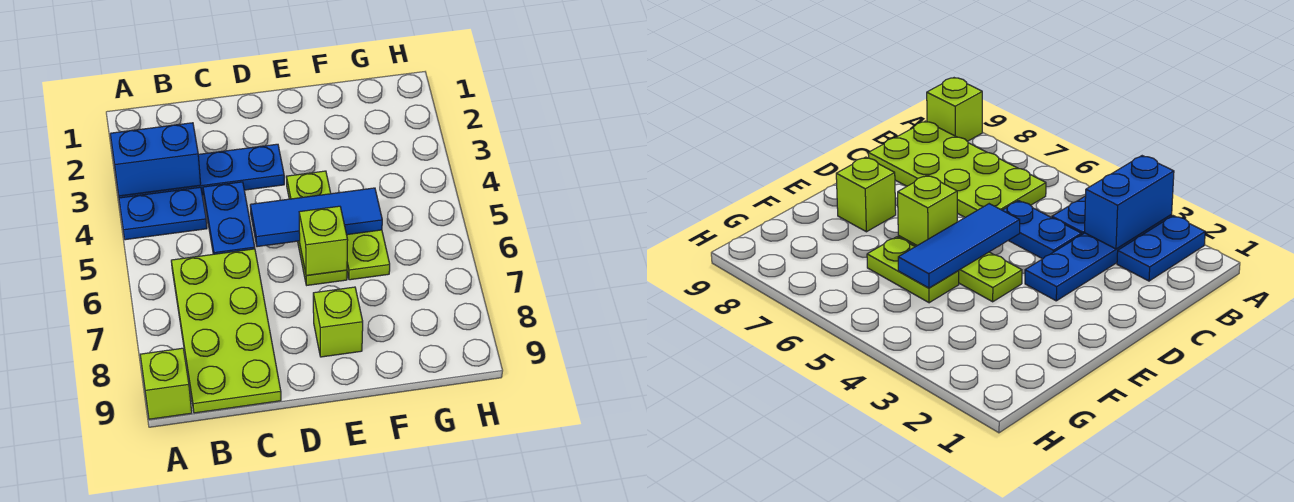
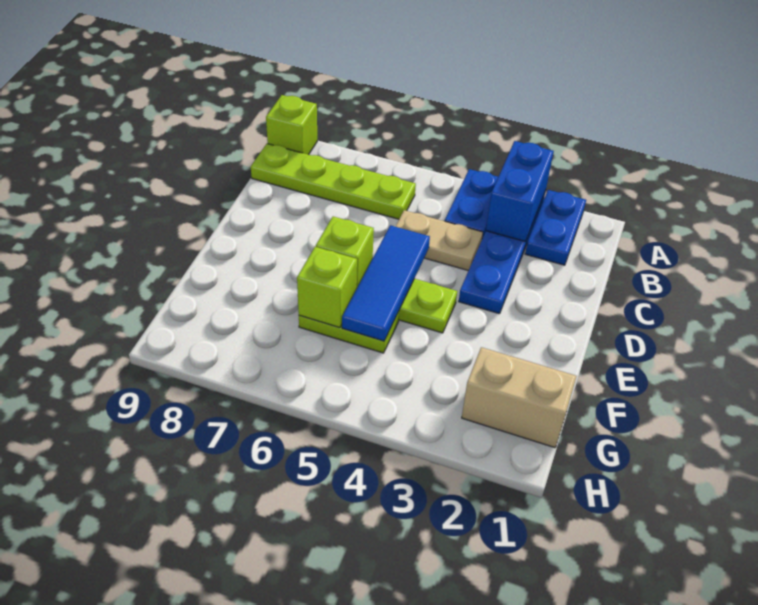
lime plate B6:C9 level 1 -> lime plate B6:B9 level 1
blue plate C4:C5 level 1 -> tan plate C4:C5 level 1
lime brick E8 level 1 -> lime brick F6 level 2
none -> tan brick G1:G2 level 1

